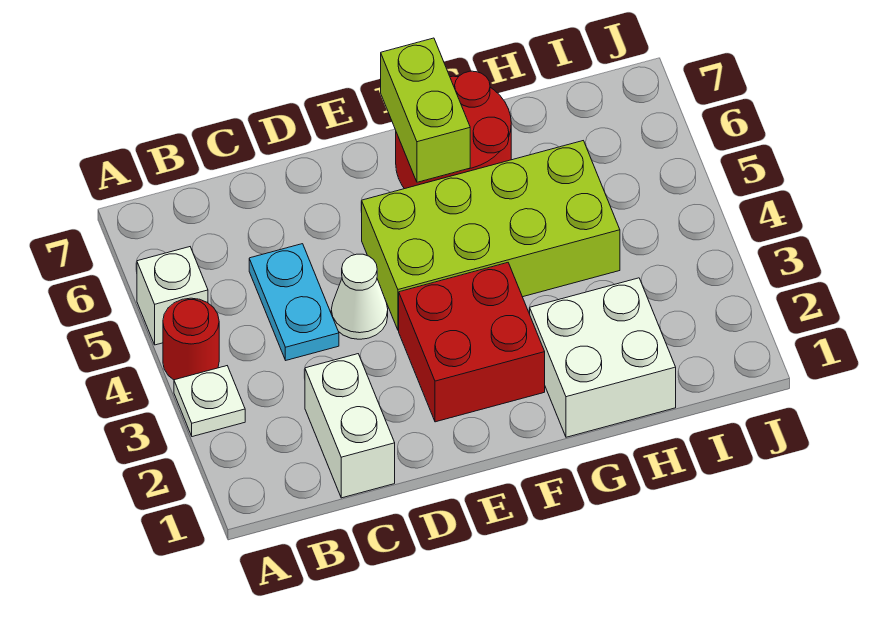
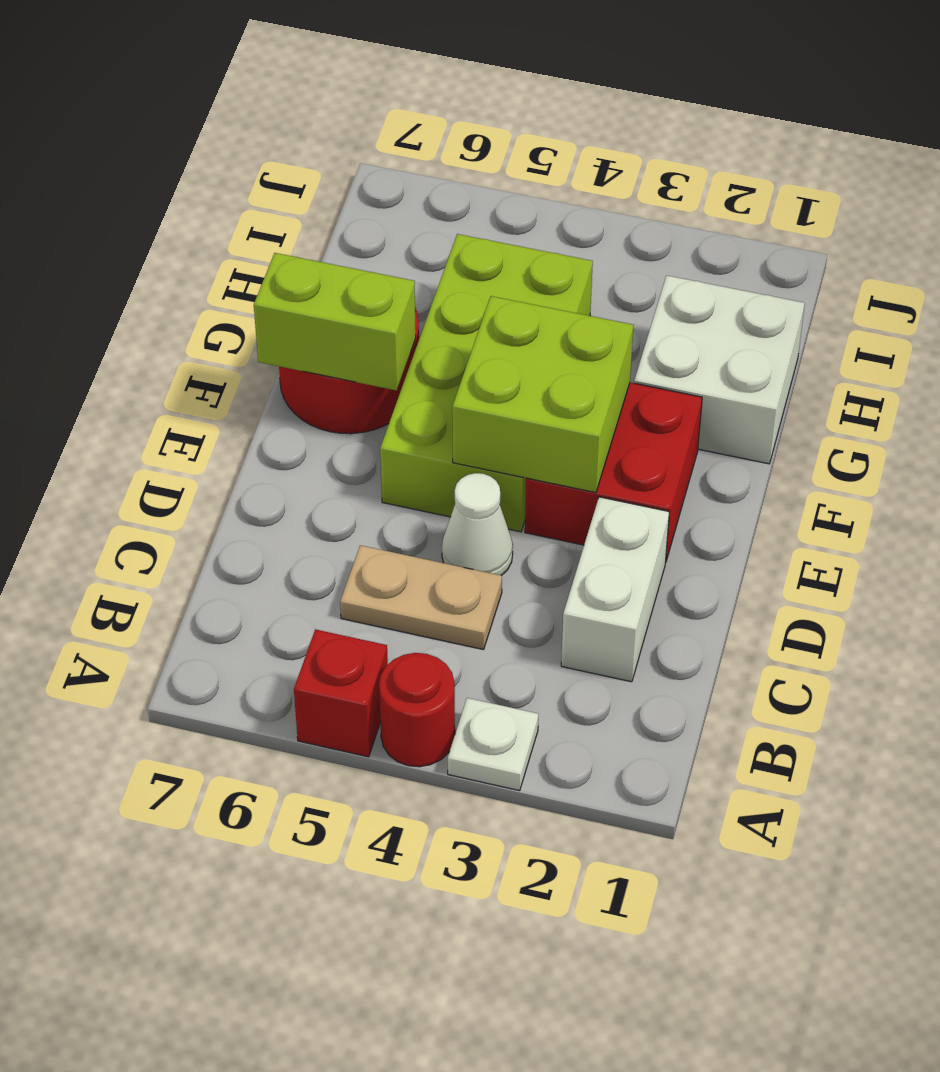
white brick A5 level 1 -> red brick A5 level 1
white brick C1:C2 level 1 -> white brick C2:D2 level 1
cyan plate C4:C5 level 1 -> tan plate C4:C5 level 1
none -> lime brick E3:F4 level 2

